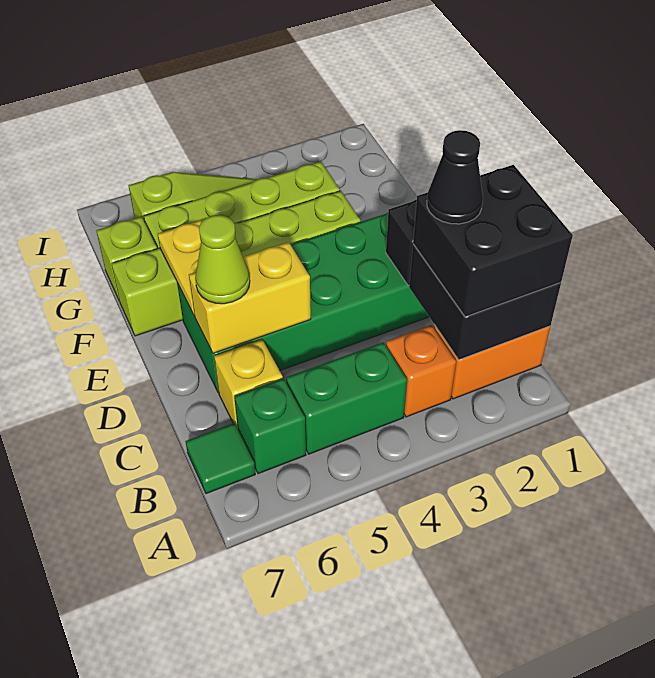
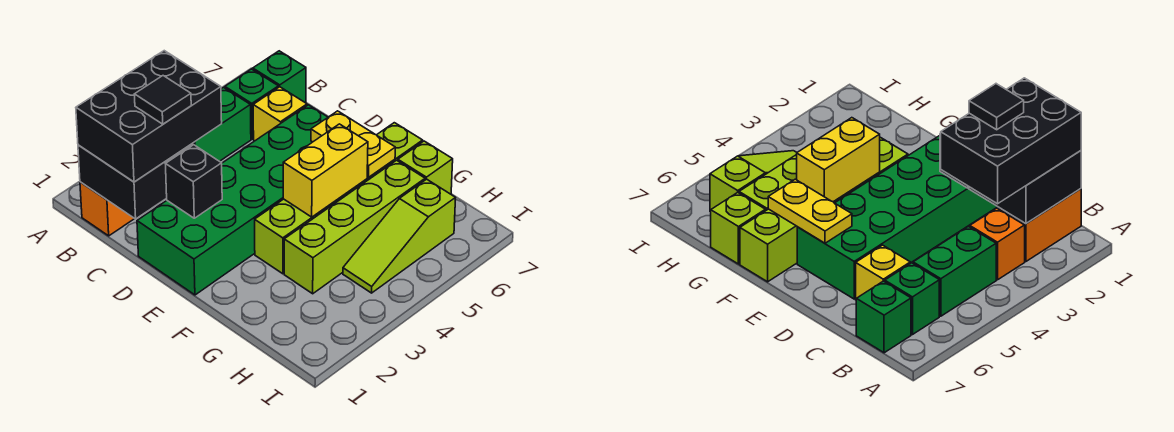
black brick B1:C2 level 3 -> black brick B1:C3 level 3
green tile B7 level 1 -> green brick B7 level 1
black cone C2 level 4 -> black tile C2 level 4
yellow brick D5:D6 level 2 -> yellow brick F4:F5 level 2
lime cone D6 level 3 -> none

